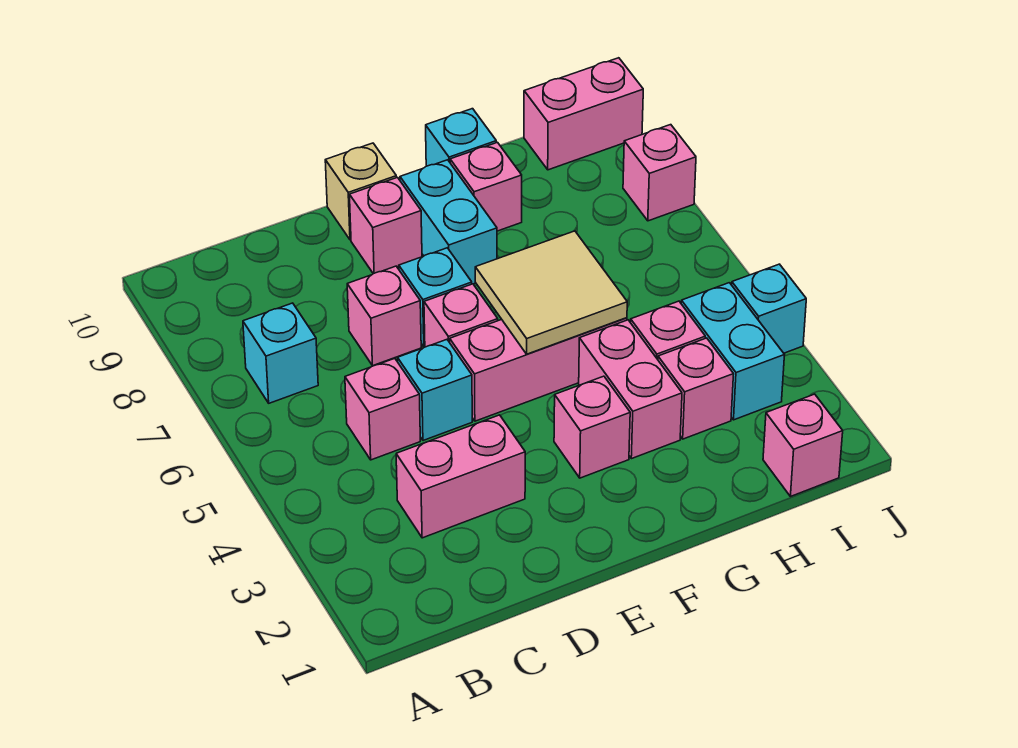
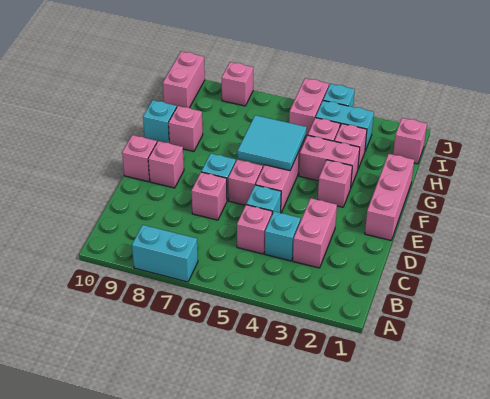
cyan brick B7 level 1 -> cyan brick C4 level 1
none -> pink brick E1:G1 level 1
tan brick E10 level 1 -> pink brick E10 level 1
tan tile F5:G6 level 2 -> cyan tile F5:G6 level 2
cyan brick F8:F9 level 1 -> cyan brick A7:A8 level 1
none -> pink brick I5:J5 level 1

